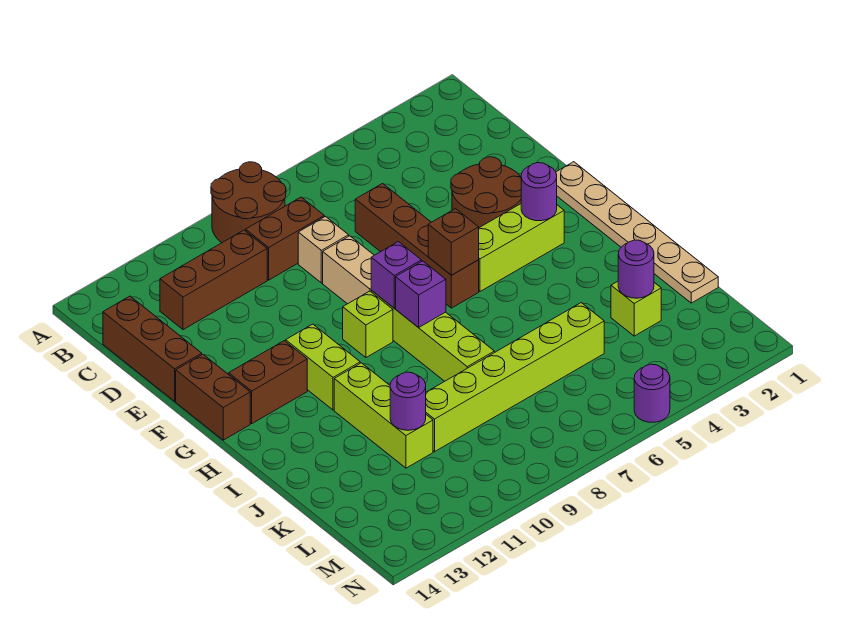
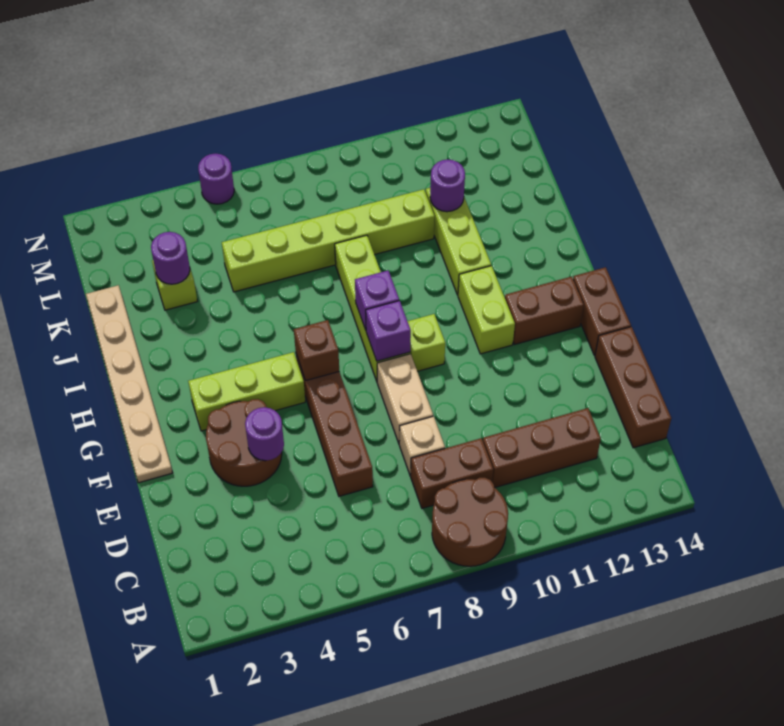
purple round brick G3 level 2 -> purple round brick E4 level 2

